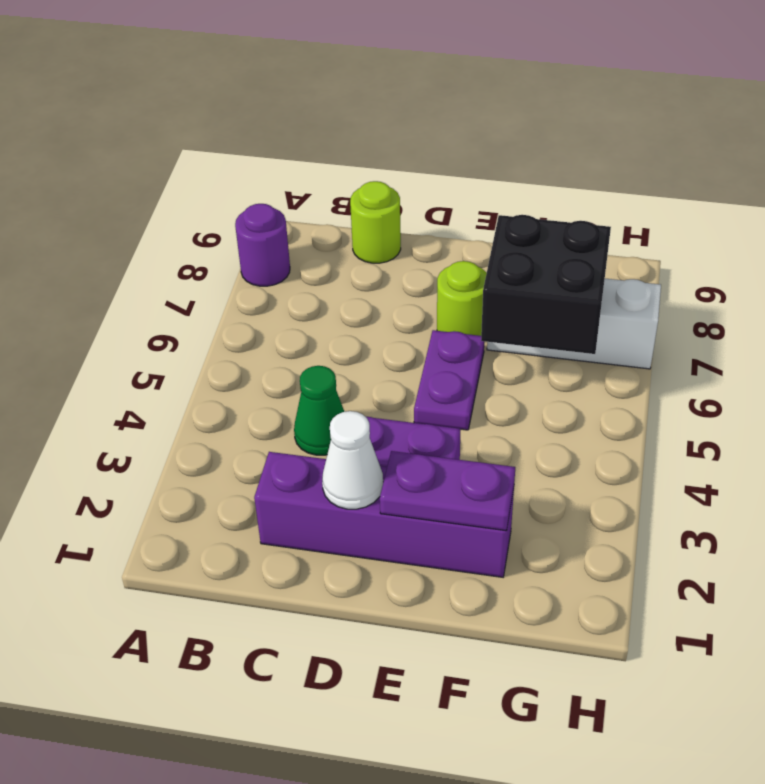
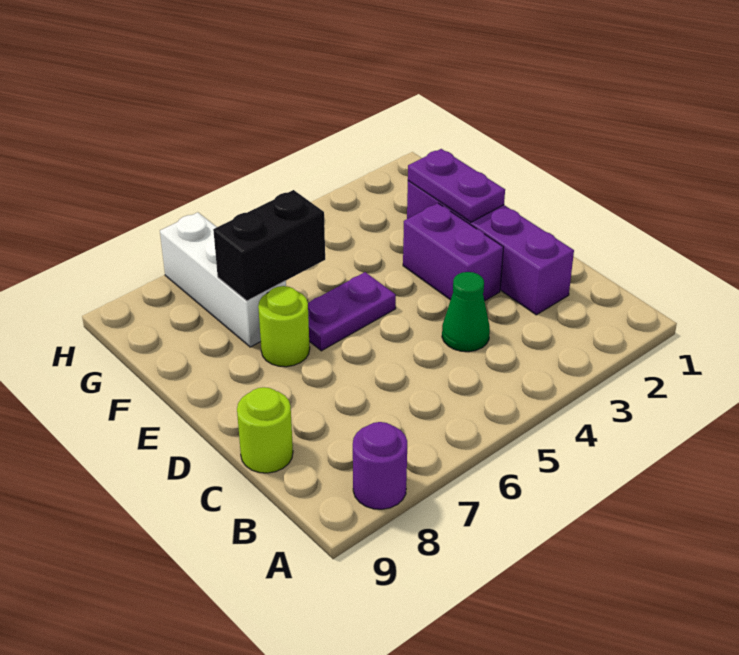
white cone D2 level 2 -> none
black brick F6:G7 level 2 -> black brick F6:F7 level 2

